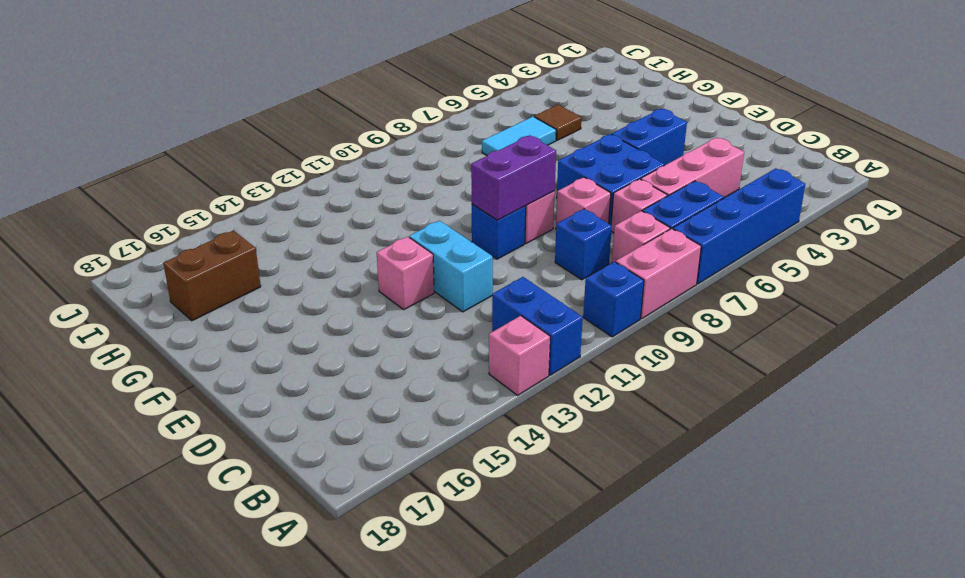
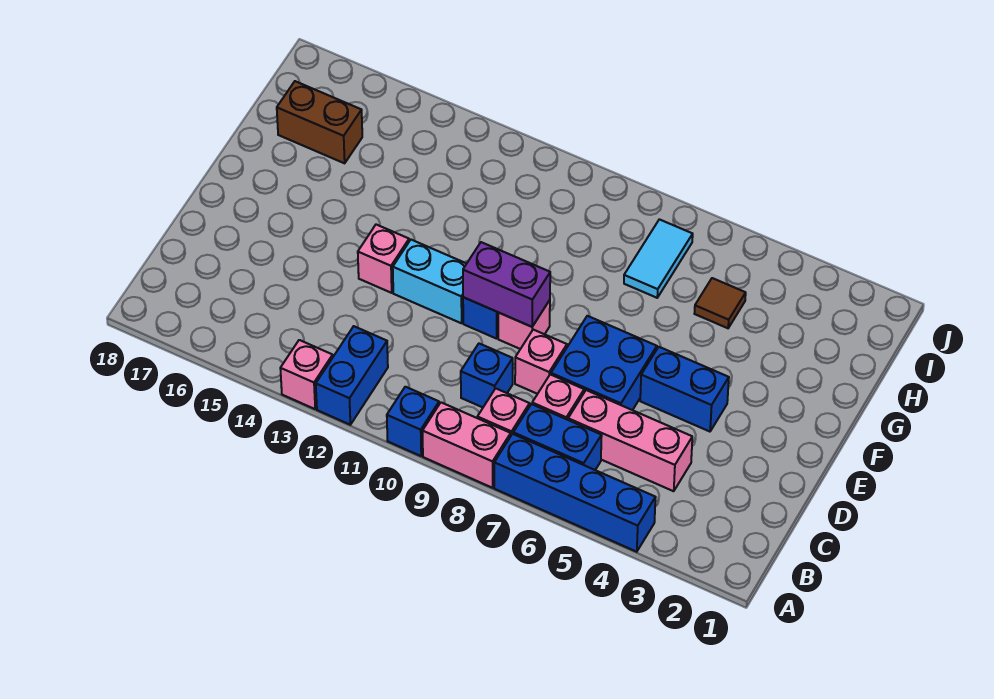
cyan brick D12:E12 level 1 -> cyan brick E11:E12 level 1
cyan tile H6:H7 level 1 -> cyan tile H7:I7 level 1

